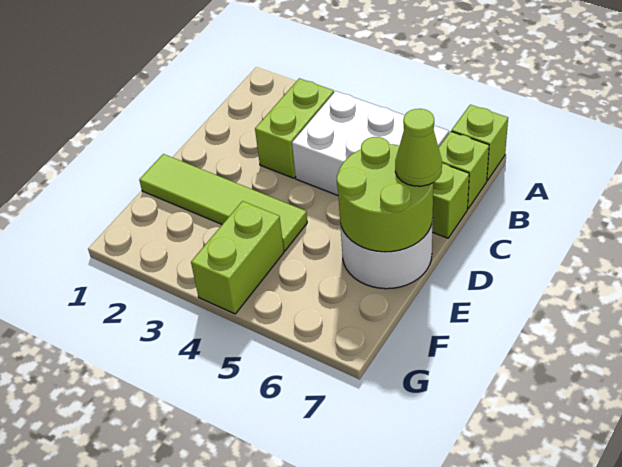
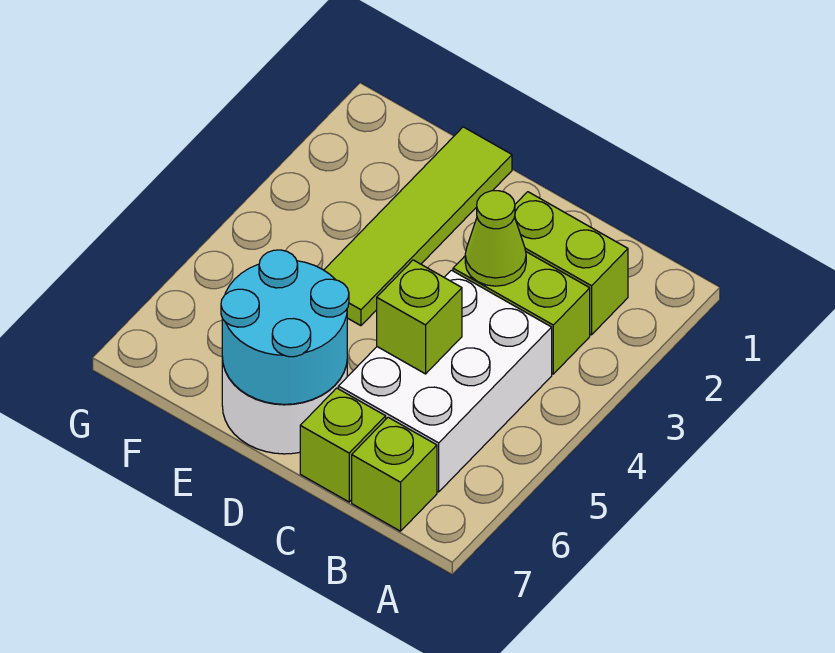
lime brick A7 level 1 -> lime brick C5 level 2
lime round brick D6:E7 level 2 -> cyan round brick D6:E7 level 2
lime cone D7 level 3 -> lime cone C3 level 2
lime brick F4:G4 level 1 -> lime brick B2:C2 level 1

